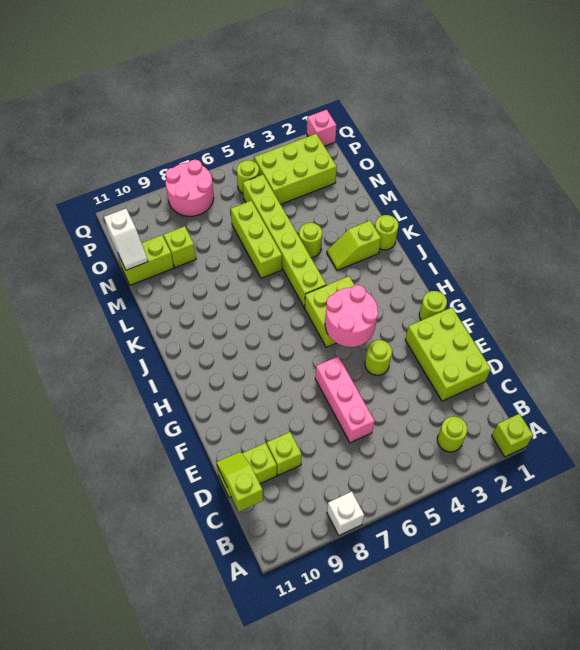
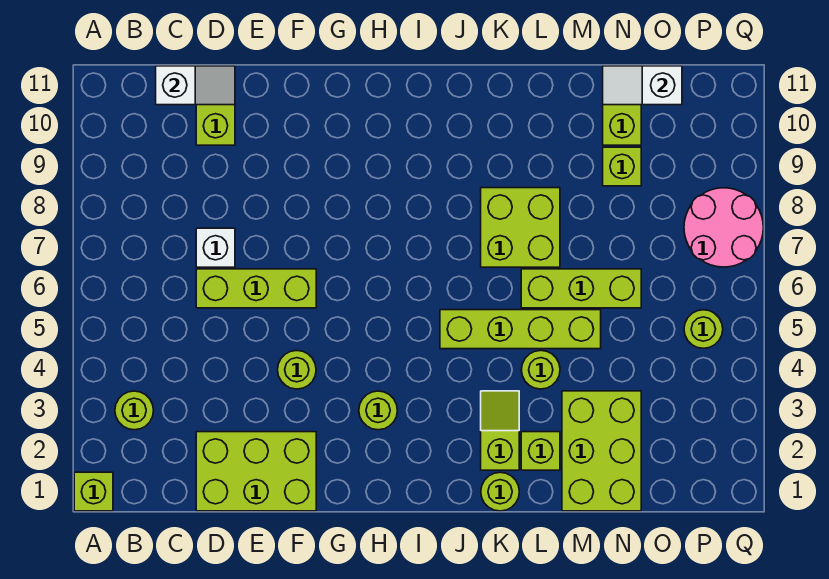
white brick A8 level 1 -> white brick D7 level 1
lime slope C11:D11 level 2 top C -> white slope C11:D11 level 2 top C
pink brick D6:F6 level 1 -> lime brick D6:F6 level 1
lime brick D9 level 1 -> lime brick L2 level 1
lime round brick G1 level 1 -> lime round brick H3 level 1
pink round brick G4:H5 level 2 -> none
lime brick H4:I5 level 1 -> lime brick K7:L8 level 1
lime brick J5:O5 level 1 -> lime brick J5:M5 level 1
lime brick O2:P4 level 1 -> lime brick M1:N3 level 1
pink brick Q1 level 1 -> none

